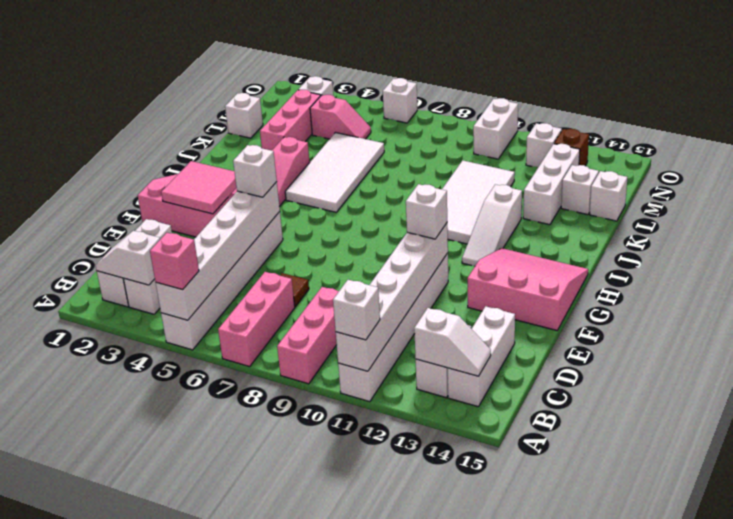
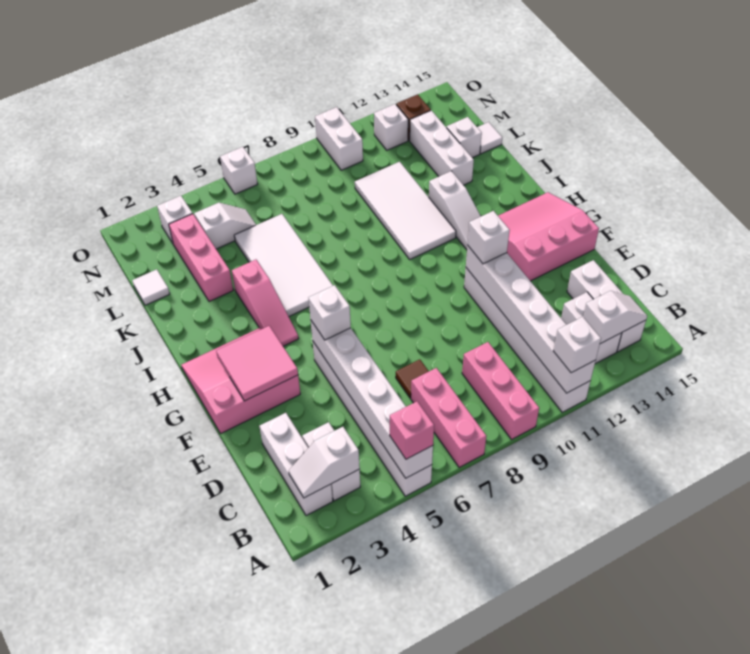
white brick L1 level 1 -> white tile L1 level 1
white brick L15 level 1 -> white tile L15 level 1
pink slope M4:M5 level 1 top 4 -> white slope M4:M5 level 1 top 4

